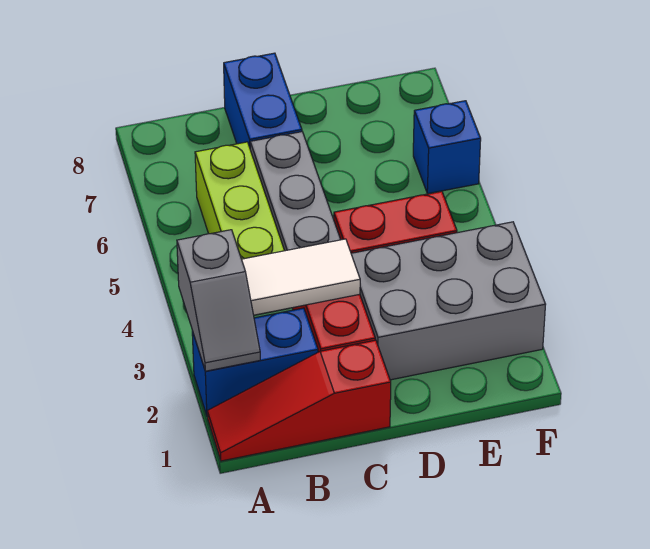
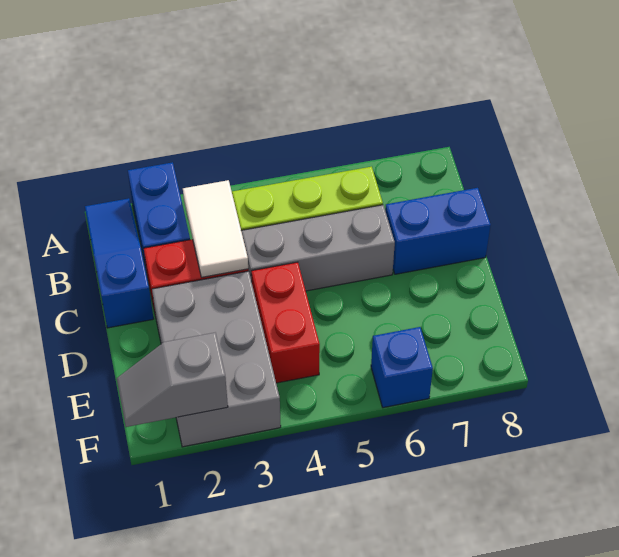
red slope A1:C1 level 1 top C -> blue slope A1:C1 level 1 top C
grey slope A2:A3 level 2 top 3 -> grey slope F1:F2 level 2 top 2

